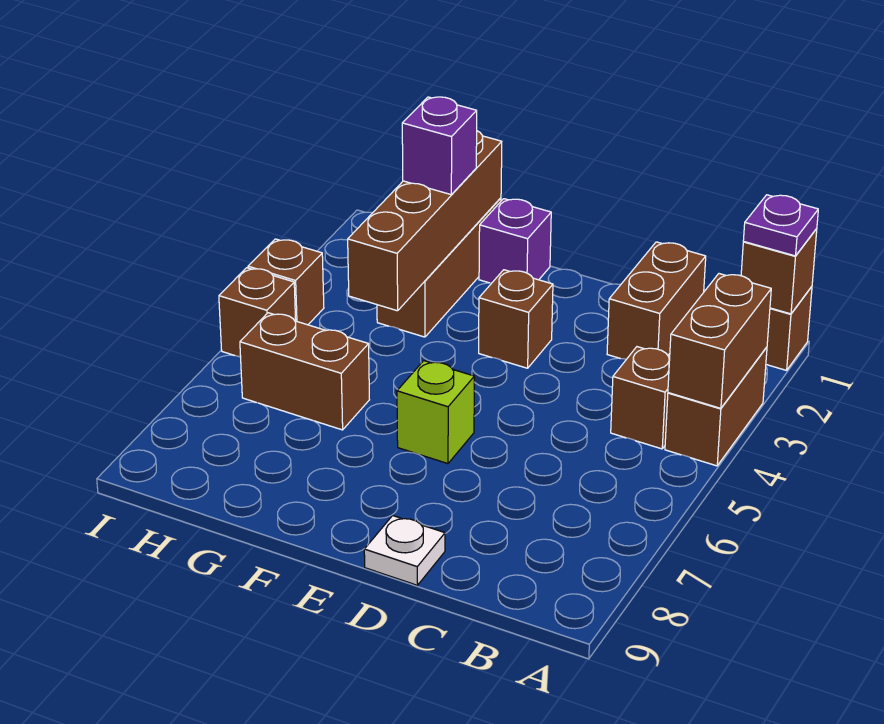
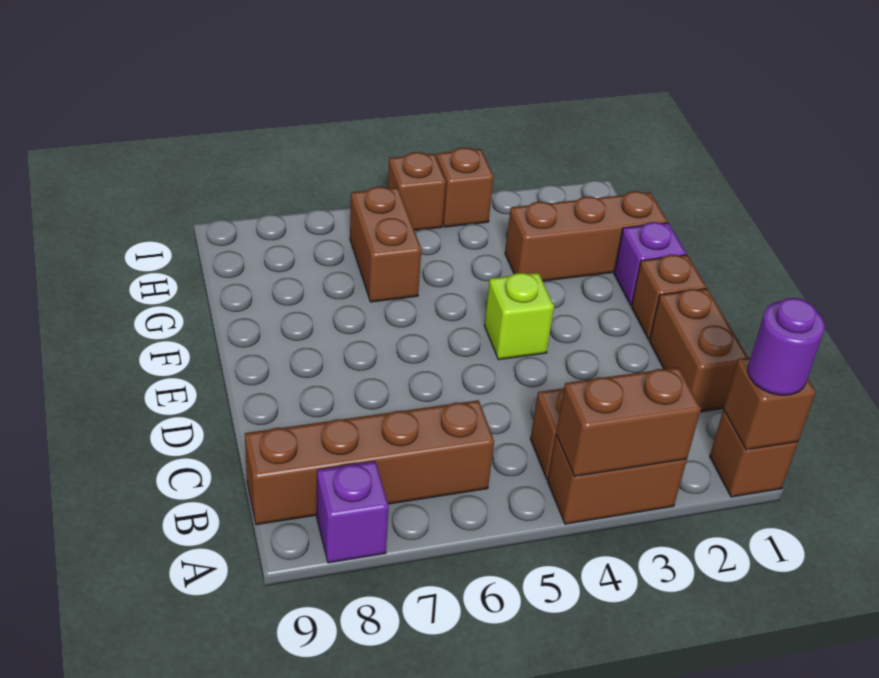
purple plate A1 level 3 -> purple round brick A1 level 3
brown brick C1:C2 level 1 -> brown brick C1:D1 level 1
white plate D9 level 1 -> none
brown brick E3 level 1 -> brown brick E1 level 1
lime brick E6 level 1 -> lime brick E4 level 1
brown brick G1:G4 level 2 -> brown brick B6:B9 level 1
purple brick G2 level 3 -> purple brick A8 level 1

